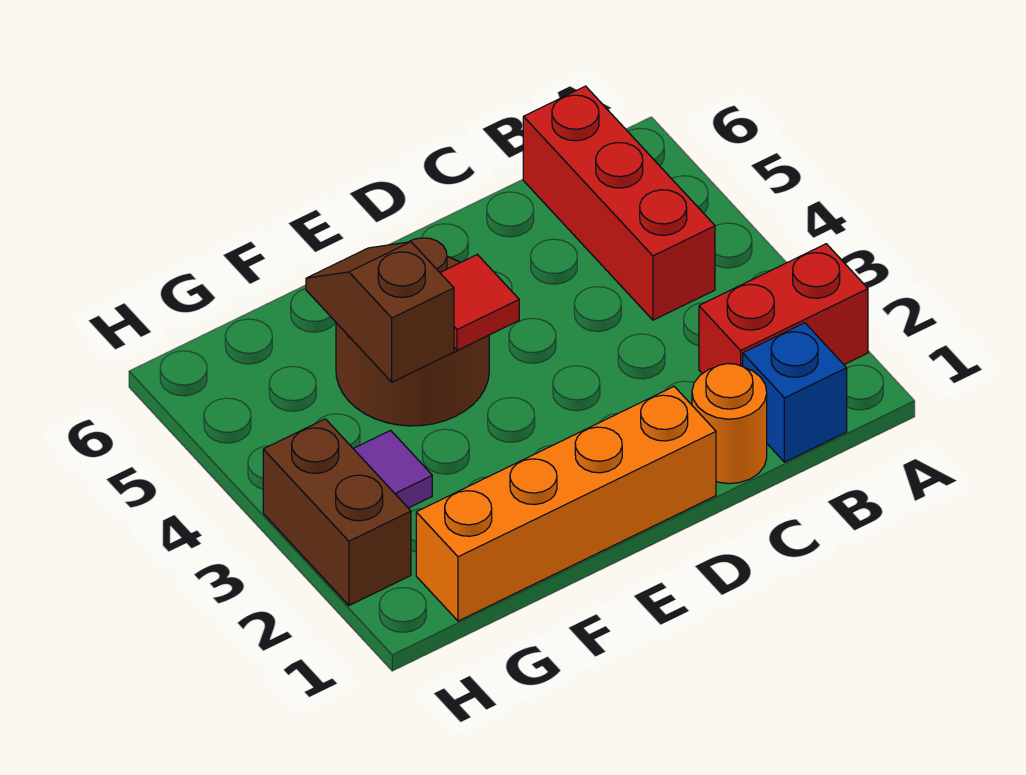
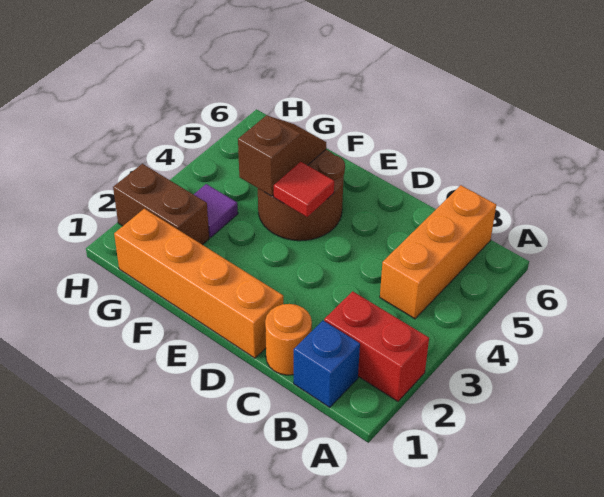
red brick B4:B6 level 1 -> orange brick B4:B6 level 1
brown brick H2:H3 level 1 -> brown brick G2:H2 level 1

